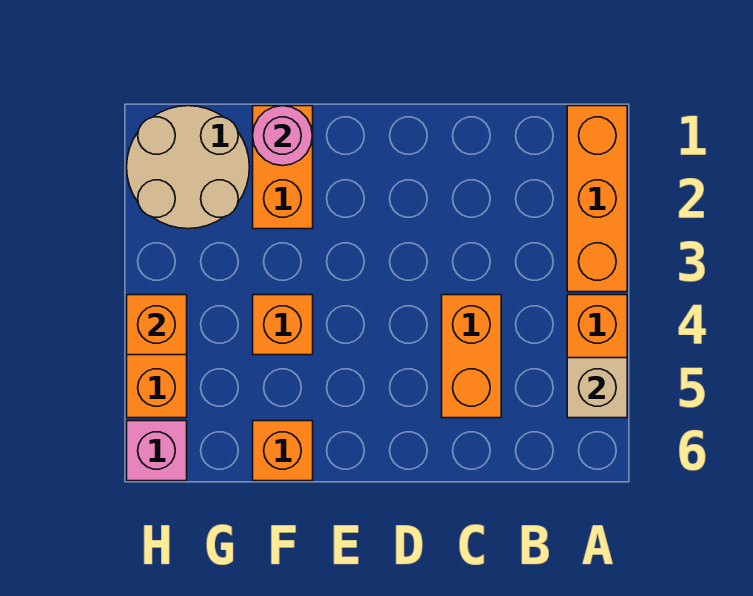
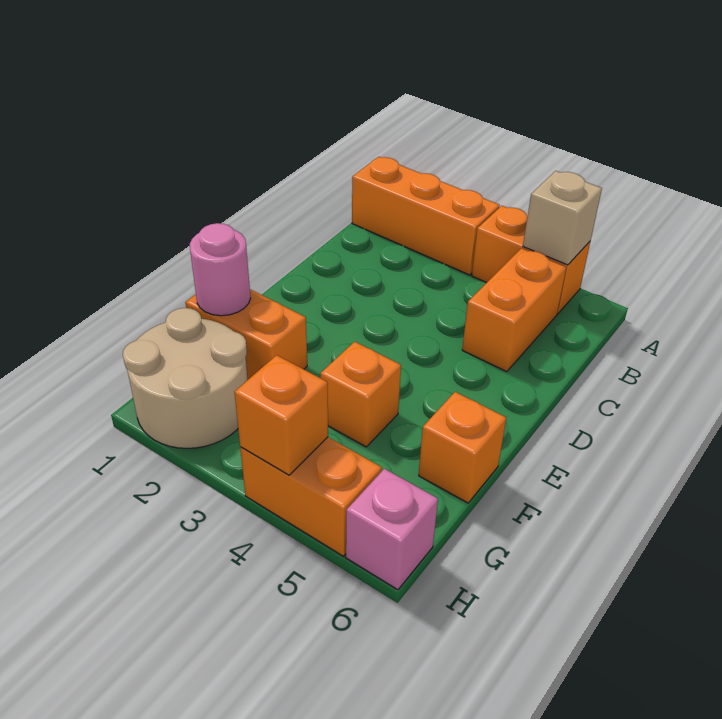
orange brick C4:C5 level 1 -> orange brick B5:C5 level 1

